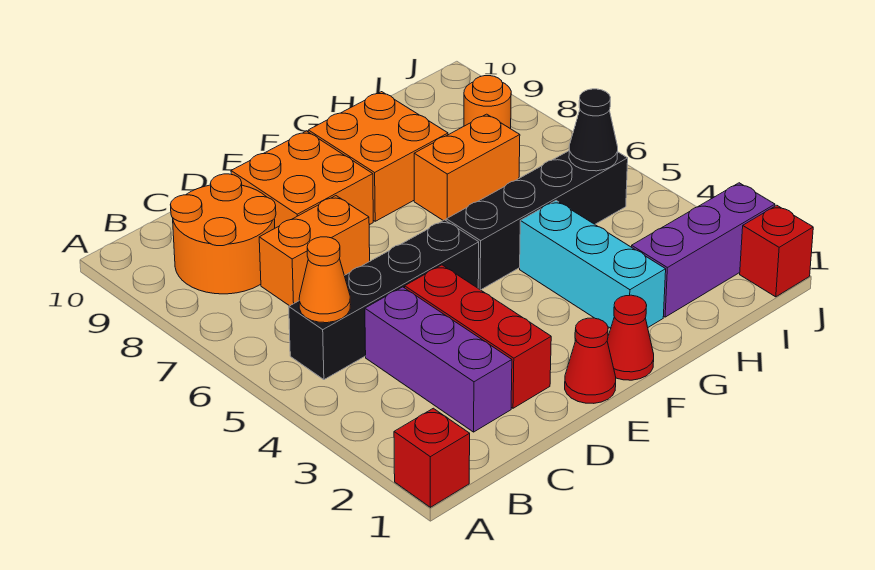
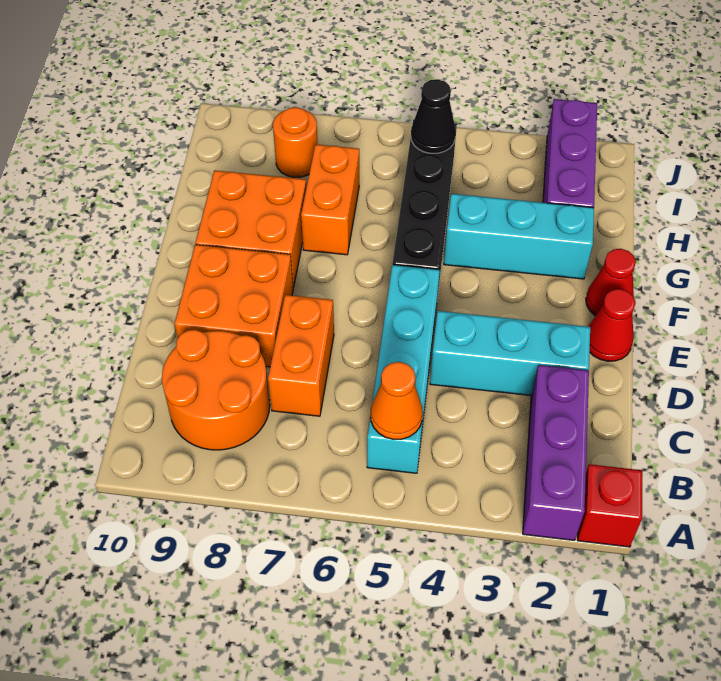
black brick B5:E5 level 1 -> cyan brick B5:E5 level 1
purple brick C2:C4 level 1 -> purple brick A2:C2 level 1
red brick D2:D4 level 1 -> cyan brick D2:D4 level 1
red brick J1 level 1 -> none

